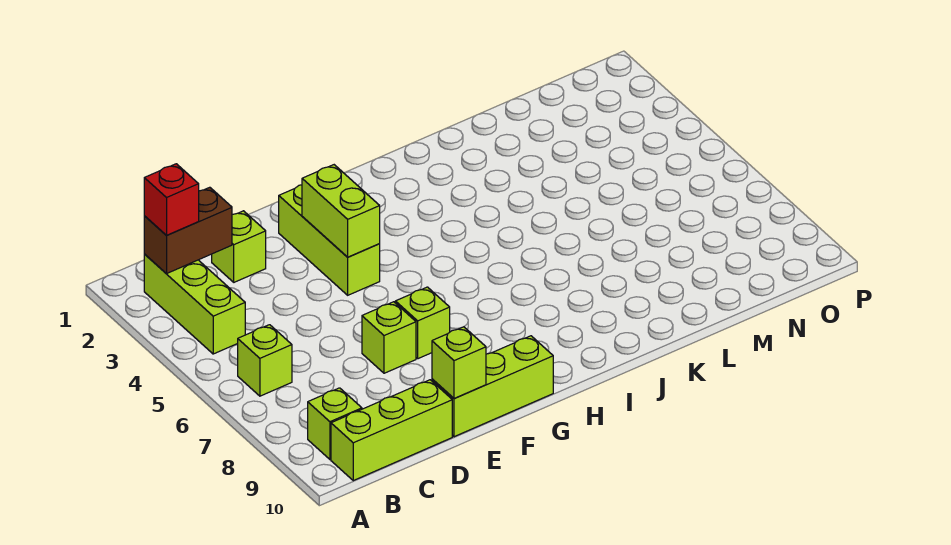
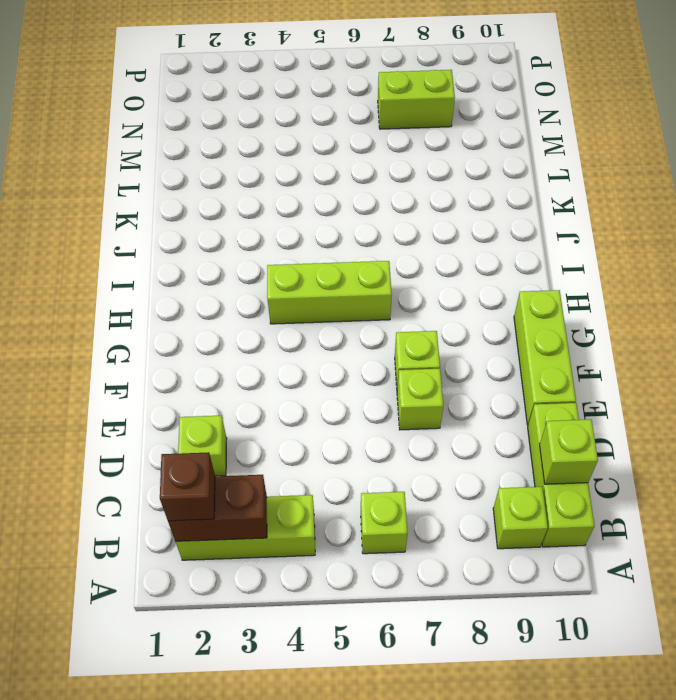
brown brick B2:C2 level 2 -> brown brick B2:B3 level 2
red brick B2 level 3 -> brown brick B2 level 3
lime brick E10 level 2 -> lime brick C10 level 2
lime brick F2:F4 level 1 -> lime brick H4:H6 level 1
lime brick F3:F4 level 2 -> lime brick N7:N8 level 1

